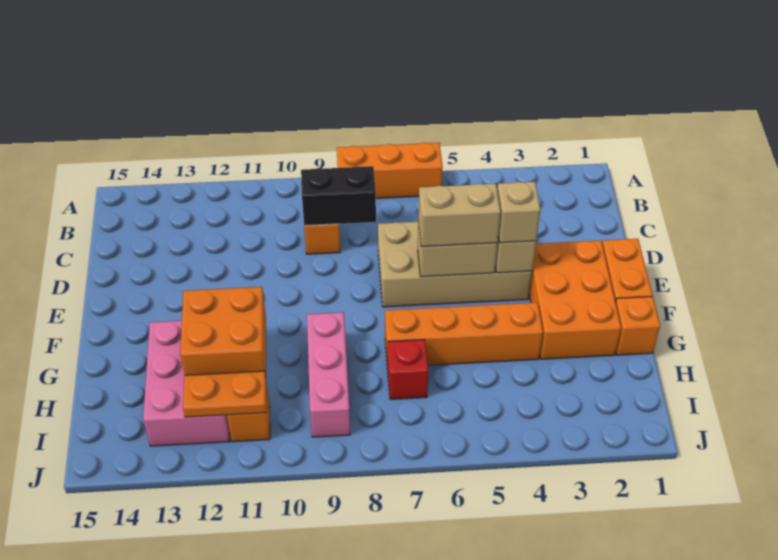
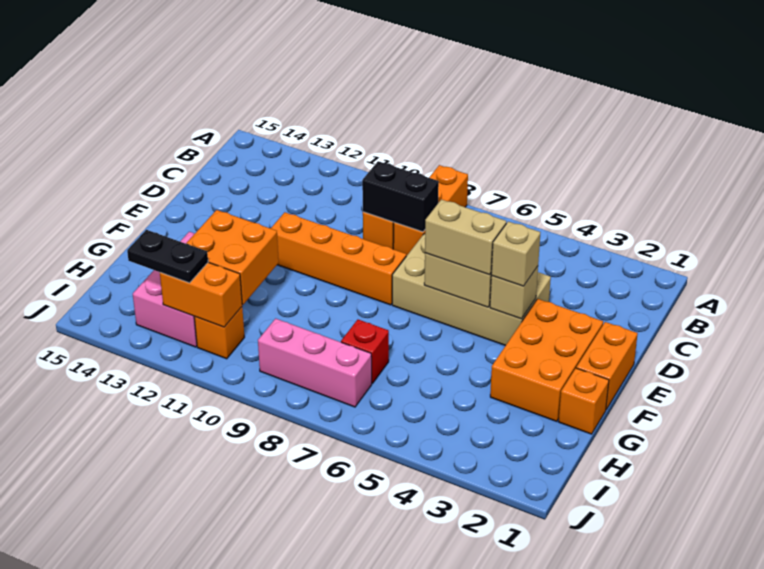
orange brick A6:A8 level 1 -> orange brick A8:C8 level 1
orange brick G4:G7 level 1 -> orange brick E8:E11 level 1
pink brick G9:I9 level 1 -> pink brick I7:I9 level 1
orange plate I11:I12 level 2 -> orange brick I11:I12 level 2
none -> black plate I12:I13 level 3

